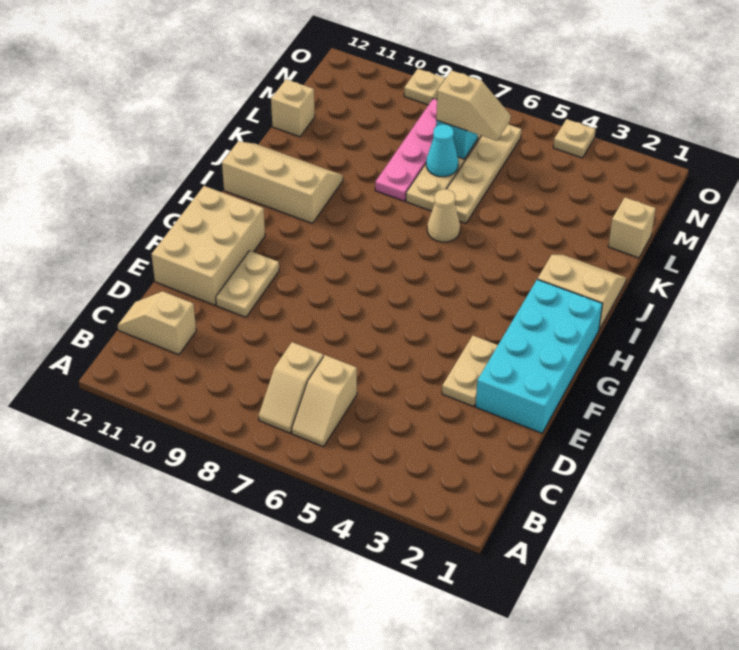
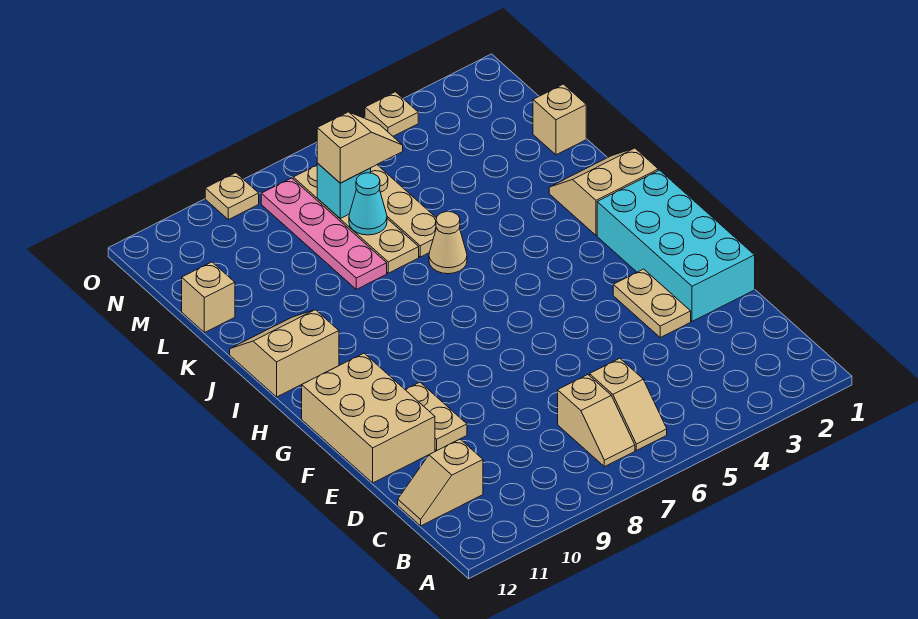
tan slope I10:J12 level 1 top I -> tan slope I11:J12 level 1 top I

